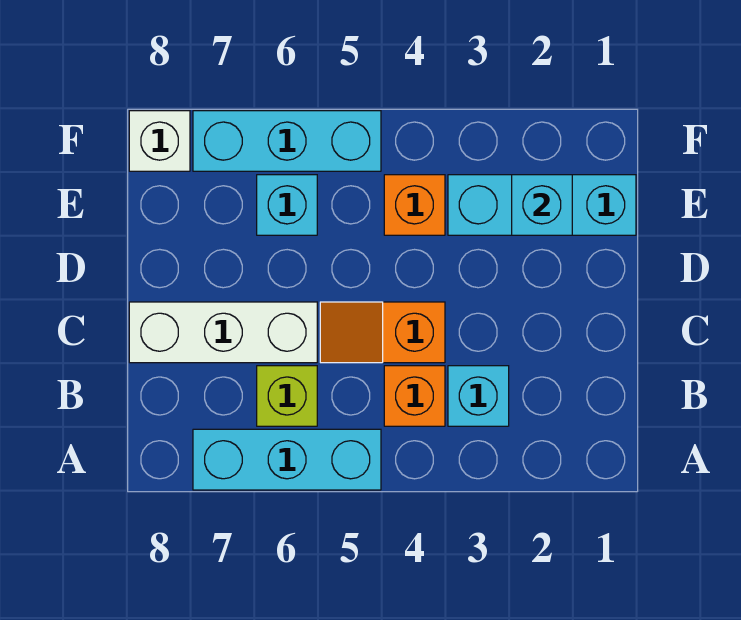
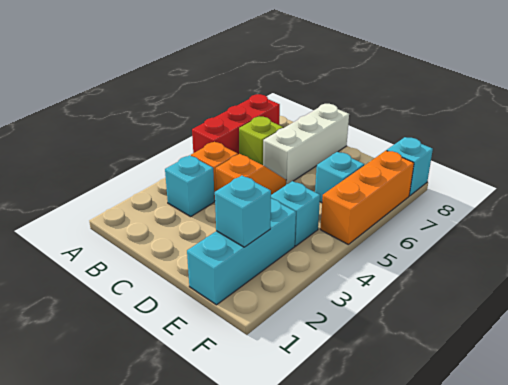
cyan brick A5:A7 level 1 -> red brick A5:A7 level 1
orange brick E4 level 1 -> cyan brick E4 level 1
cyan brick F5:F7 level 1 -> orange brick F5:F7 level 1
white brick F8 level 1 -> cyan brick F8 level 1

